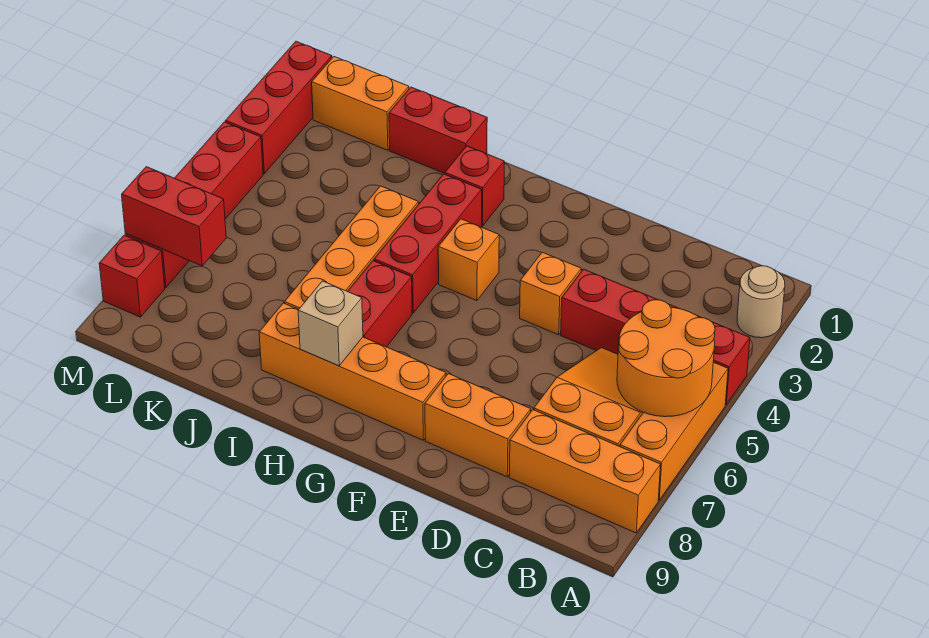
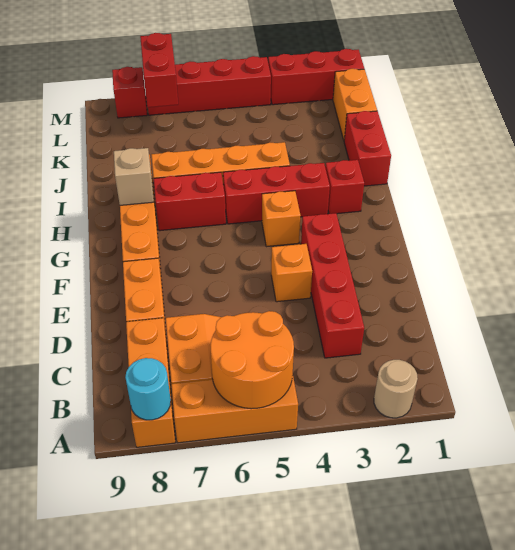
red brick A4:D4 level 1 -> red brick C3:F3 level 1
none -> cyan round brick A8 level 2

